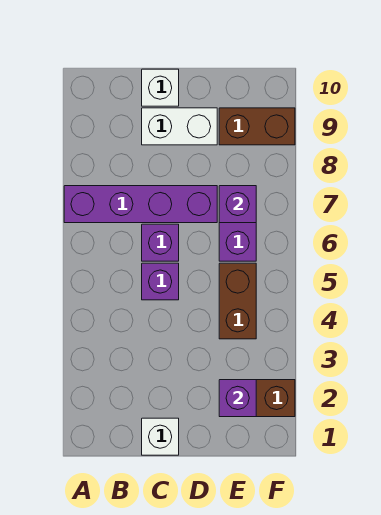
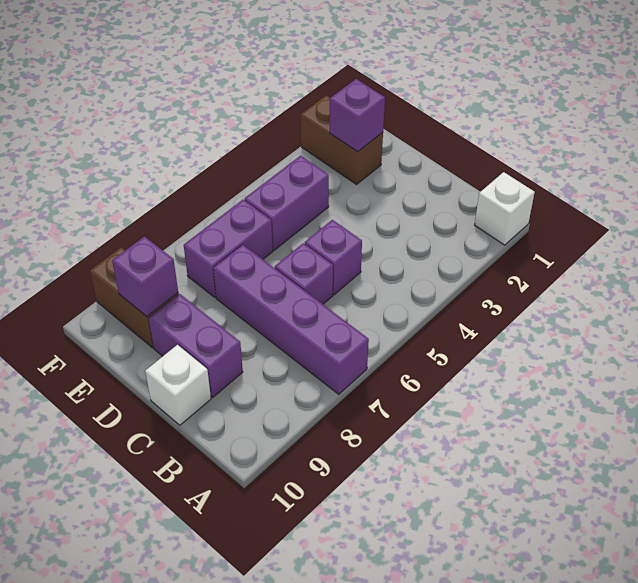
white brick C1 level 1 -> white brick A1 level 1
white brick C9:D9 level 1 -> purple brick C9:D9 level 1
brown brick E4:E5 level 1 -> purple brick E4:E5 level 1
purple brick E7 level 2 -> purple brick E9 level 2

